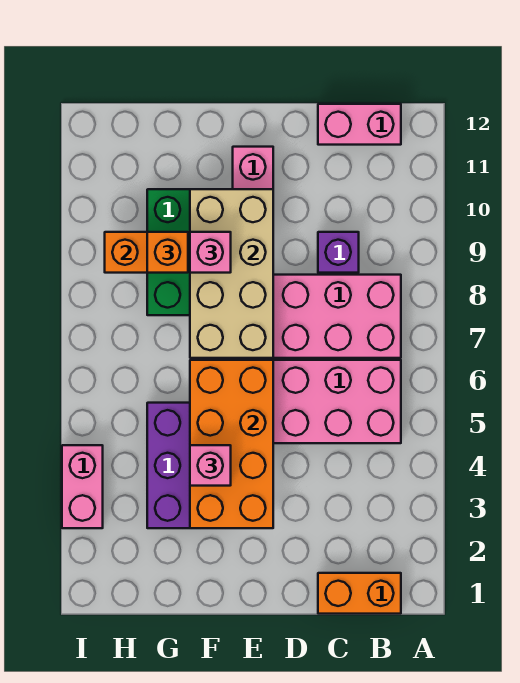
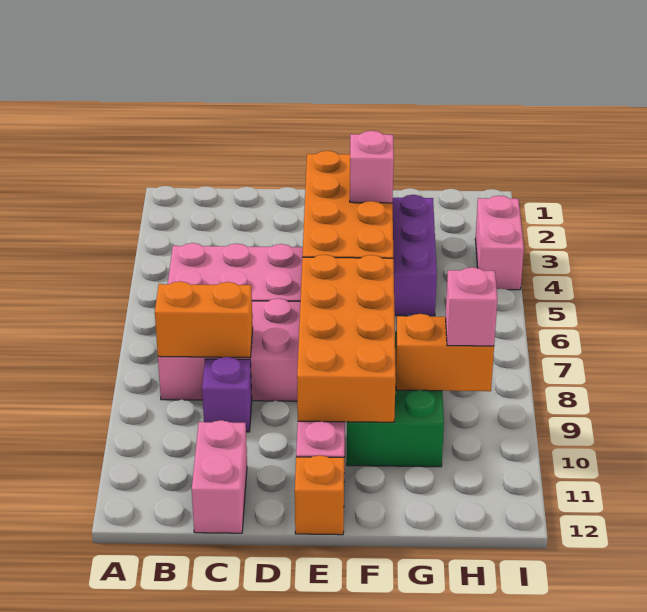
orange brick B1:C1 level 1 -> orange brick B8:C8 level 2
pink brick B12:C12 level 1 -> pink brick C11:C12 level 1
tan brick E7:F10 level 2 -> orange brick E7:F10 level 2
pink brick F9 level 3 -> pink brick H9 level 3
orange brick G9 level 3 -> orange brick E12 level 1

